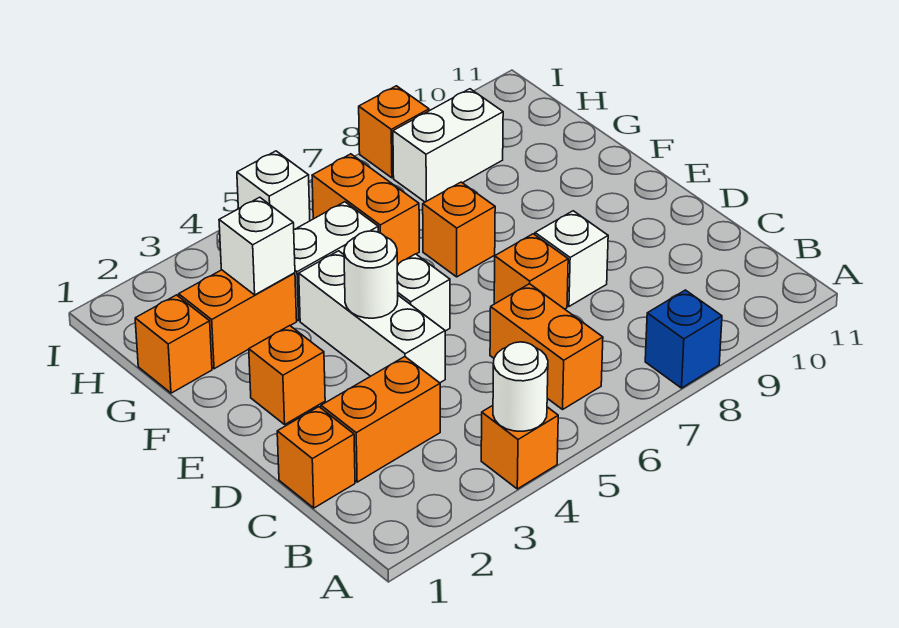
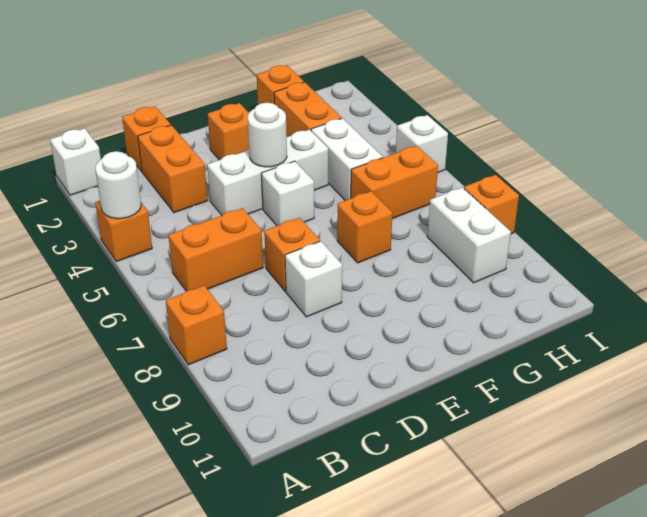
blue brick A8 level 1 -> orange brick A8 level 1
white brick G3 level 2 -> white brick A1 level 1

